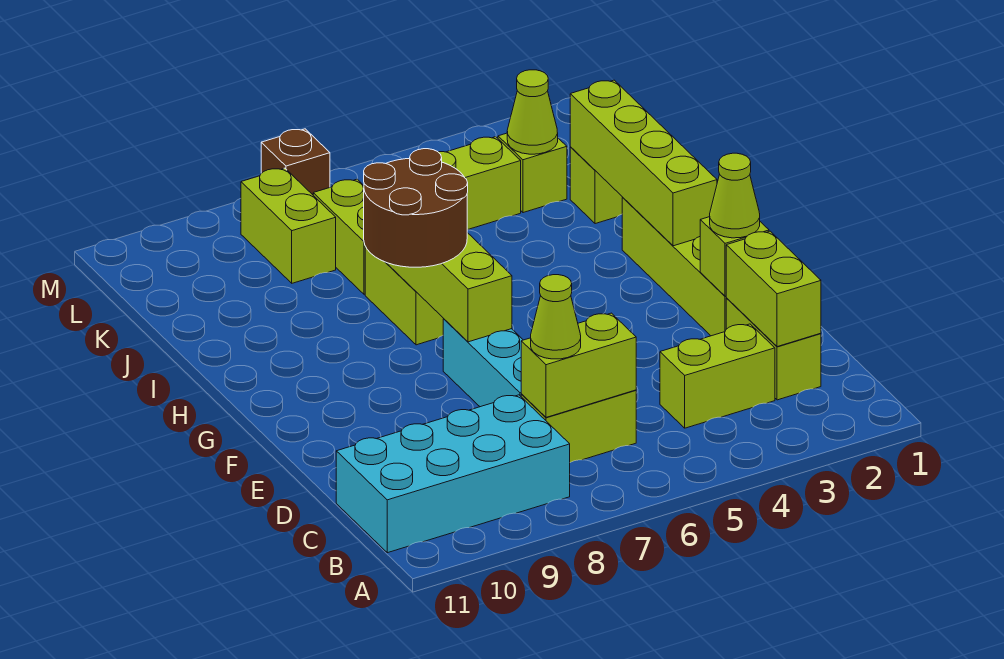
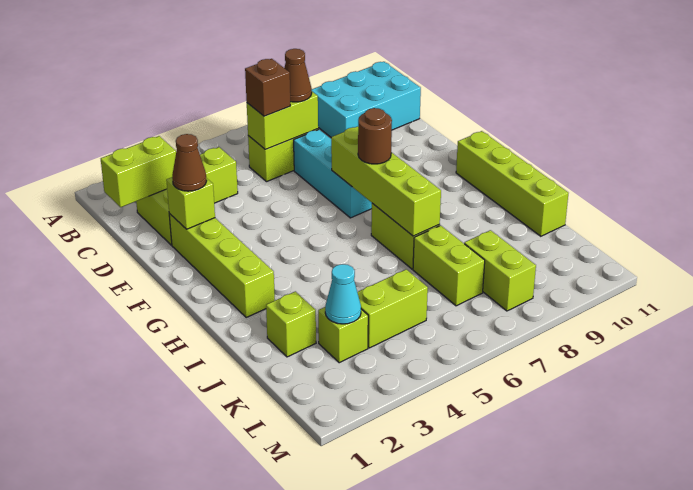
cyan brick B8:C11 level 1 -> cyan brick B9:C11 level 1
lime brick C2:D2 level 2 -> lime brick C1:C2 level 2
lime cone C7 level 3 -> brown cone C7 level 3
lime cone E2 level 3 -> brown cone E2 level 3
lime brick G2:J2 level 2 -> lime brick G11:J11 level 1
brown round brick G7:H8 level 3 -> brown round brick G7 level 3
lime cone K3 level 2 -> cyan cone K3 level 2
brown brick M7 level 1 -> brown brick C6 level 3

